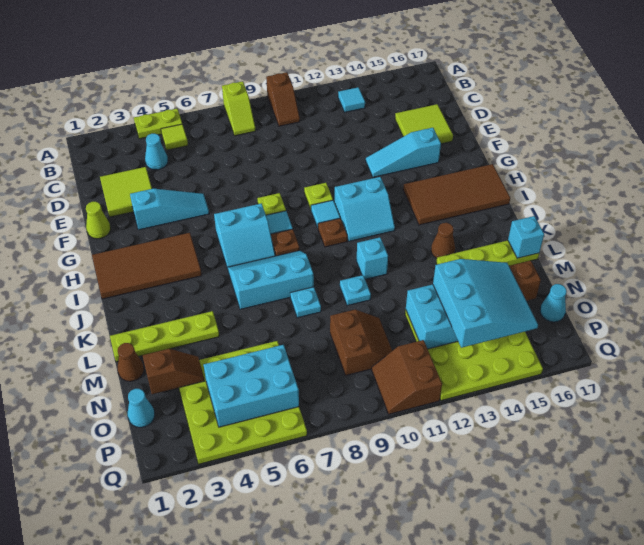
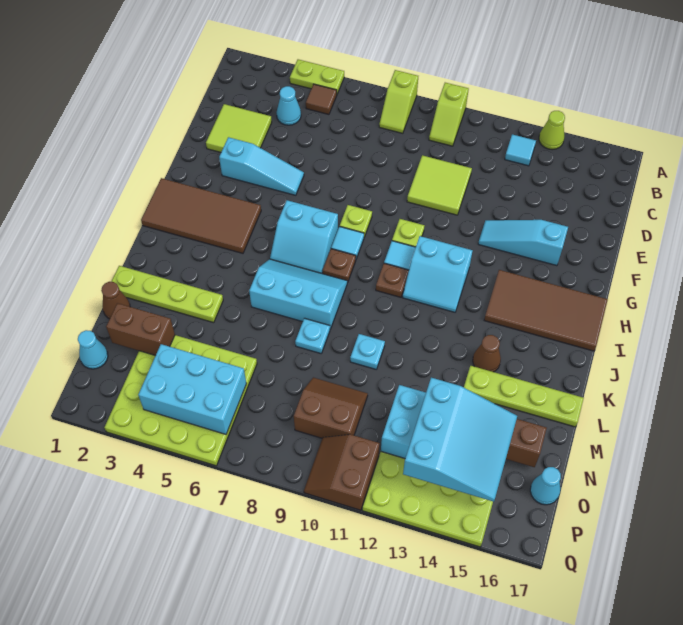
brown slope A10:B10 level 1 top A -> lime slope A10:B10 level 1 top A
lime tile B5 level 1 -> brown tile B5 level 1
lime tile D15:E16 level 1 -> lime tile D10:E11 level 1
lime cone F1 level 1 -> lime cone A14 level 1
cyan brick K11 level 1 -> none
cyan brick L17 level 2 -> none
brown slope N2:N3 level 2 top 2 -> brown brick N2:N3 level 2
brown slope N9:O10 level 1 top 9 -> brown slope N9:O10 level 1 top O

